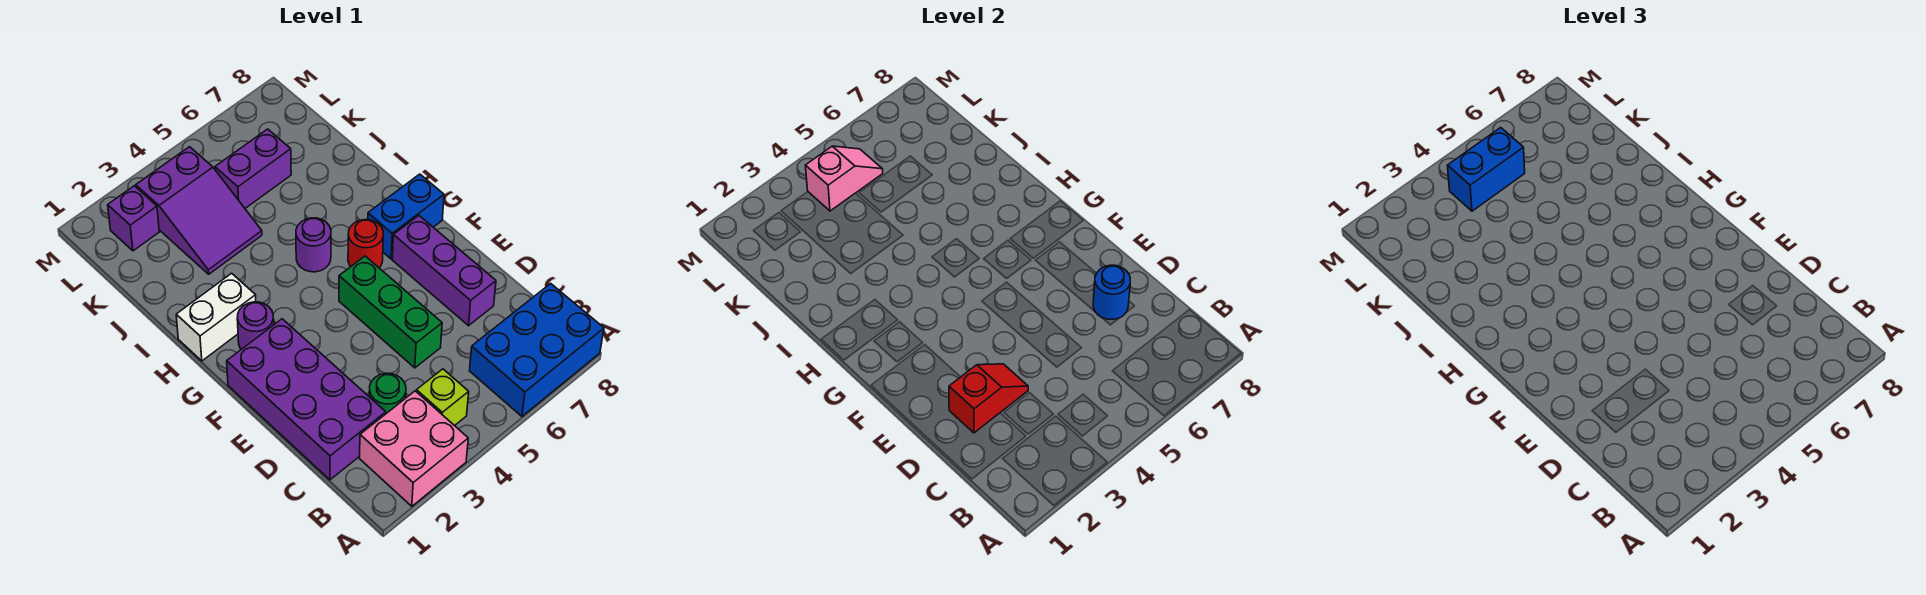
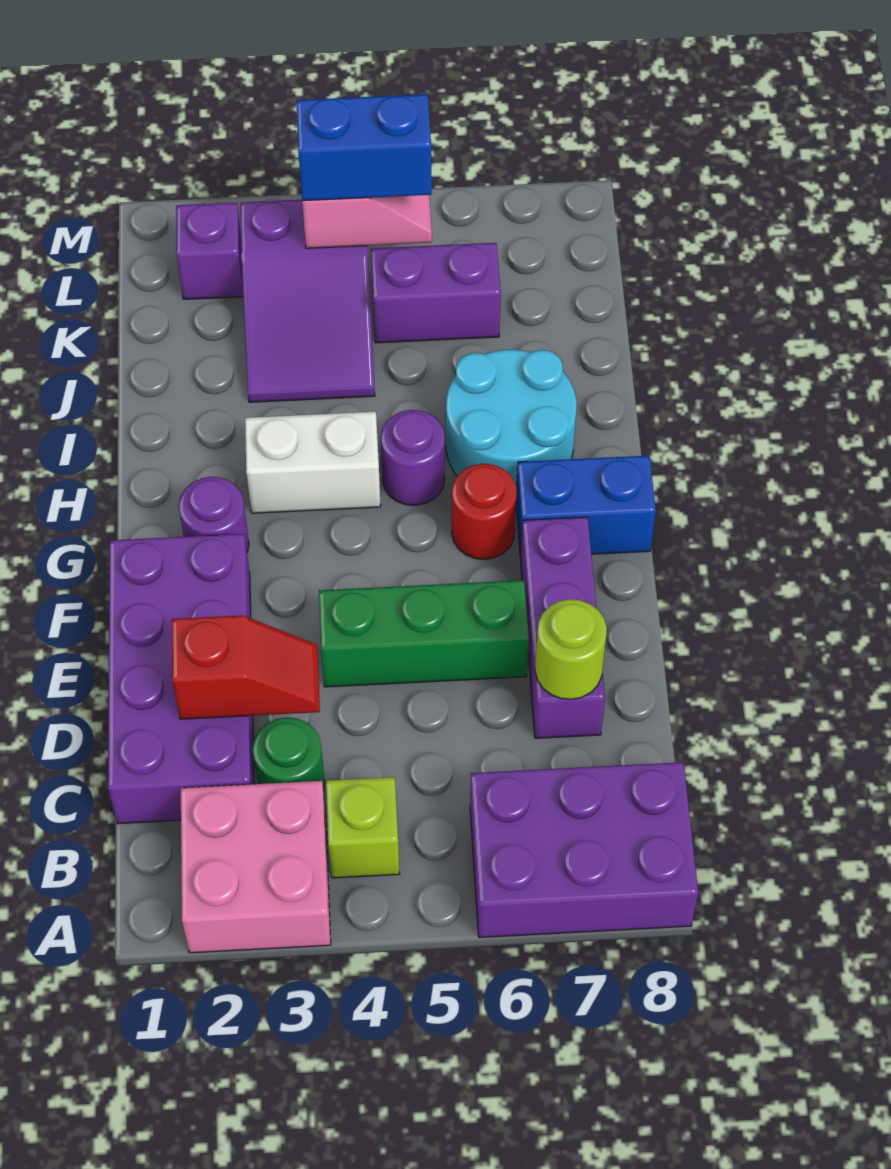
blue brick A6:B8 level 1 -> purple brick A6:B8 level 1
green brick D5:F5 level 1 -> green brick E4:E6 level 1
blue round brick D7 level 2 -> lime round brick D7 level 2
white brick H1:H2 level 1 -> white brick H3:H4 level 1
none -> cyan round brick H6:I7 level 1

